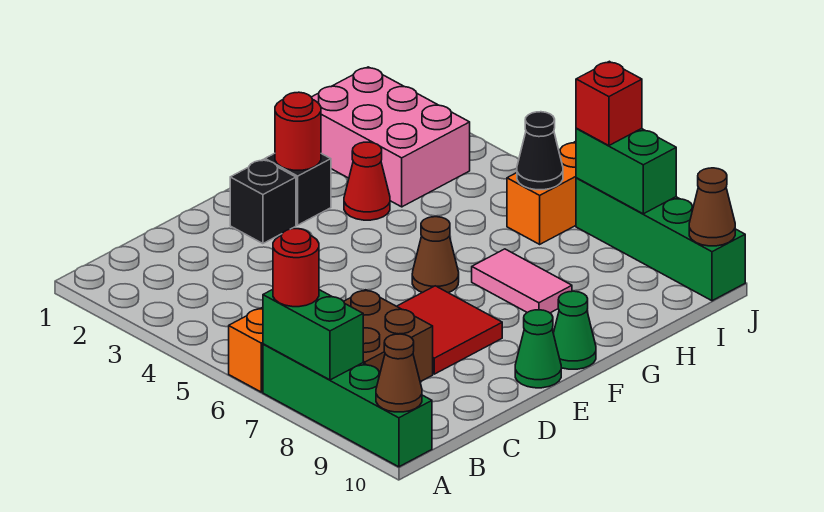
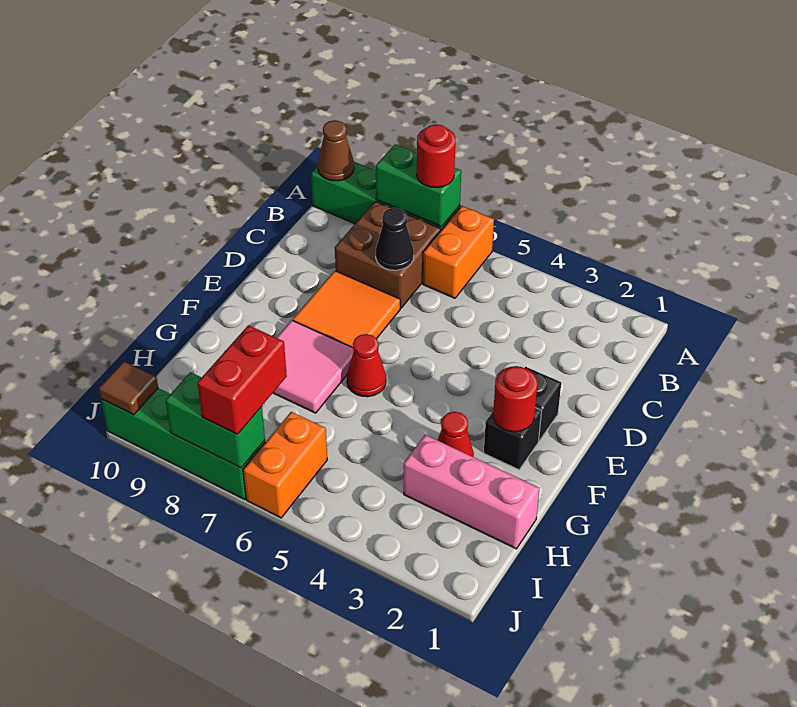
red tile D7:E8 level 1 -> orange tile D7:E8 level 1
green cone E10 level 1 -> none
brown cone F6 level 1 -> red cone F6 level 1
green cone F10 level 1 -> none
pink tile G7:G8 level 1 -> pink tile F7:G8 level 1
pink brick H1:I3 level 1 -> pink brick H1:H3 level 1
black cone I6 level 2 -> black cone C7 level 2
red brick J7 level 3 -> red brick I7:J7 level 3
brown cone J10 level 2 -> brown tile J10 level 2

